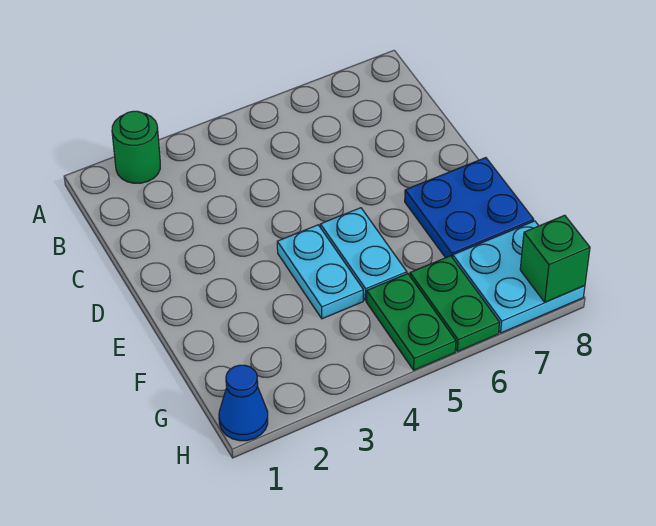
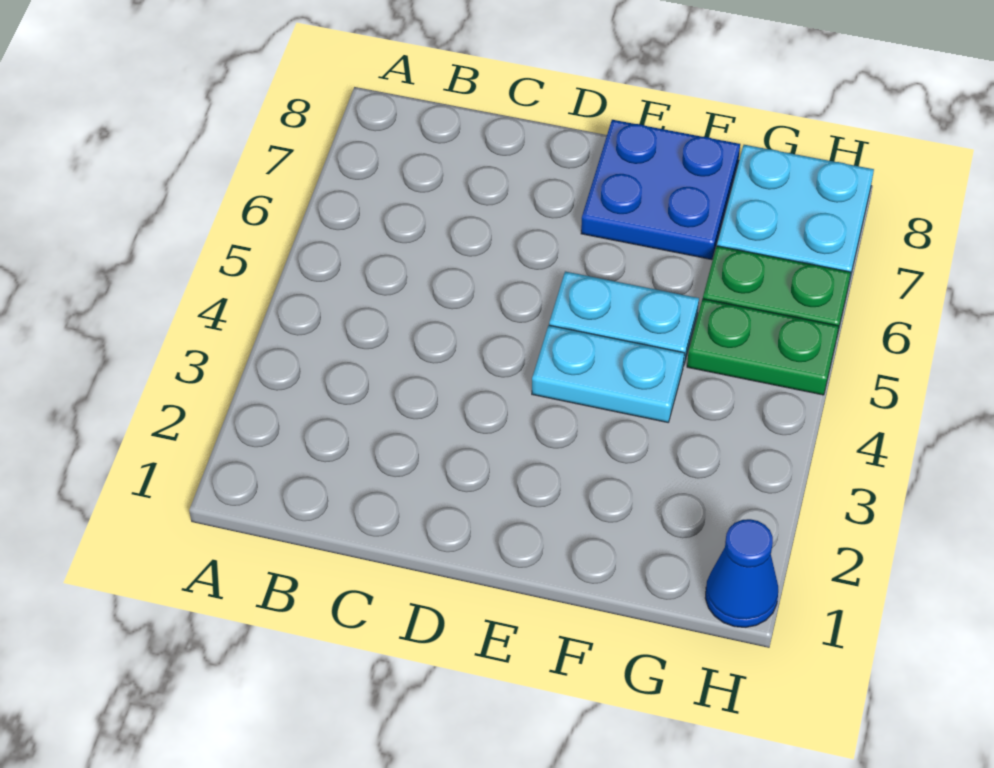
green round brick A2 level 1 -> none
green brick H8 level 2 -> none

